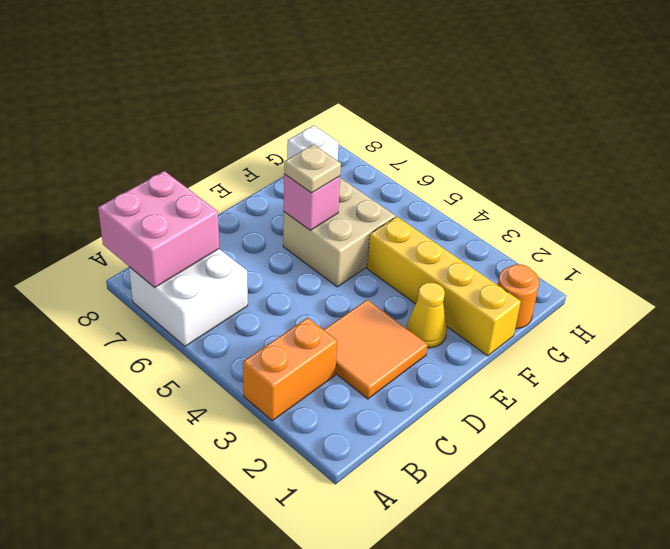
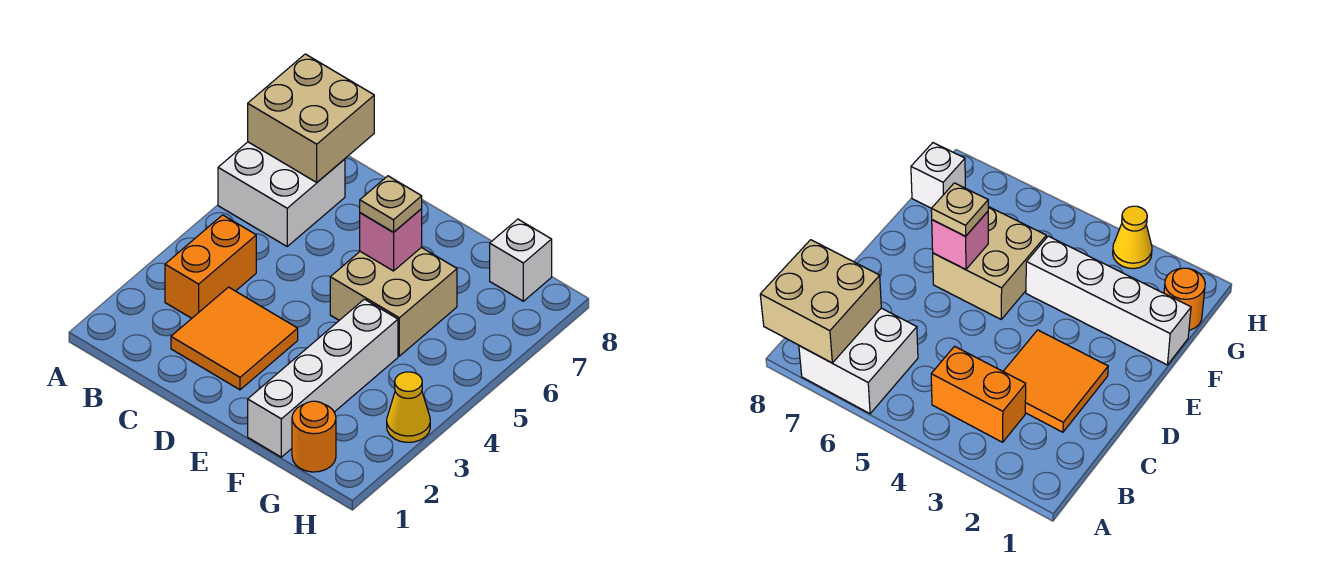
orange brick A3:B3 level 1 -> orange brick B3:B4 level 1
pink brick A7:B8 level 2 -> tan brick A7:B8 level 2
yellow cone E2 level 1 -> yellow cone H3 level 1
yellow brick F1:F4 level 1 -> white brick F1:F4 level 1

